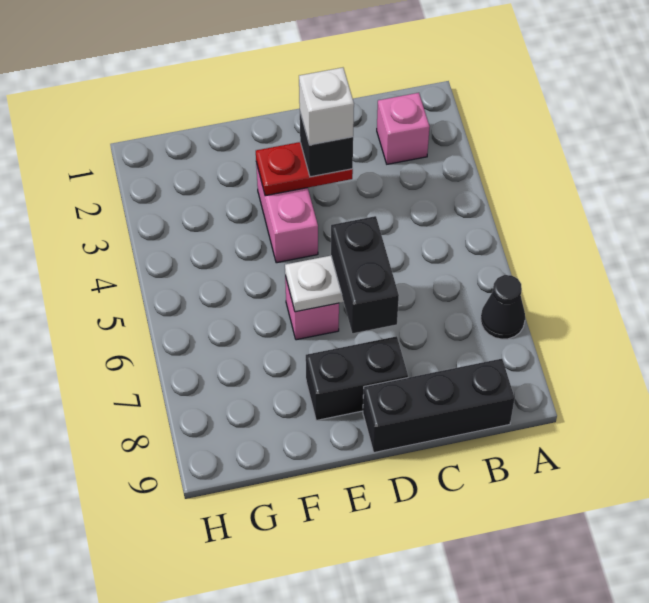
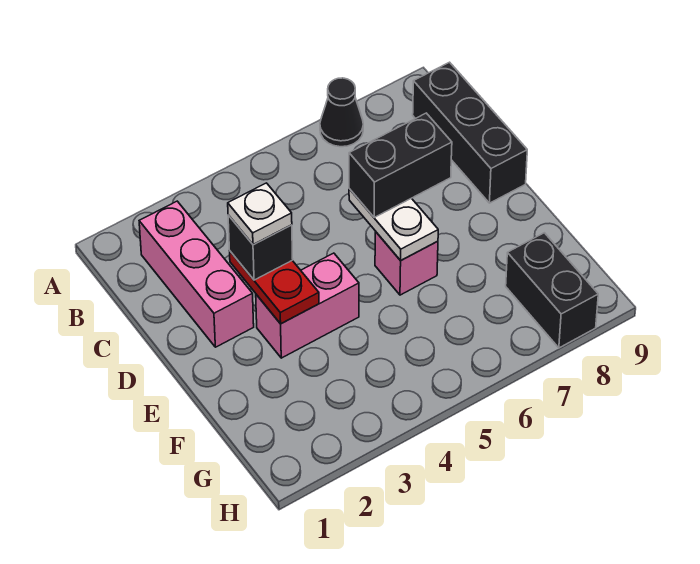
pink brick B2 level 1 -> pink brick B2:D2 level 1
white brick D3 level 4 -> white plate D3 level 4
black brick D8:E8 level 1 -> black brick G8:H8 level 1

